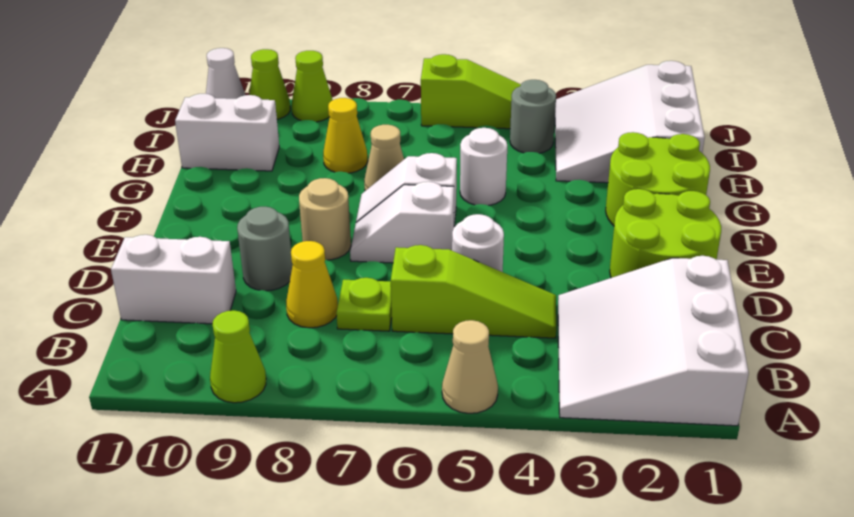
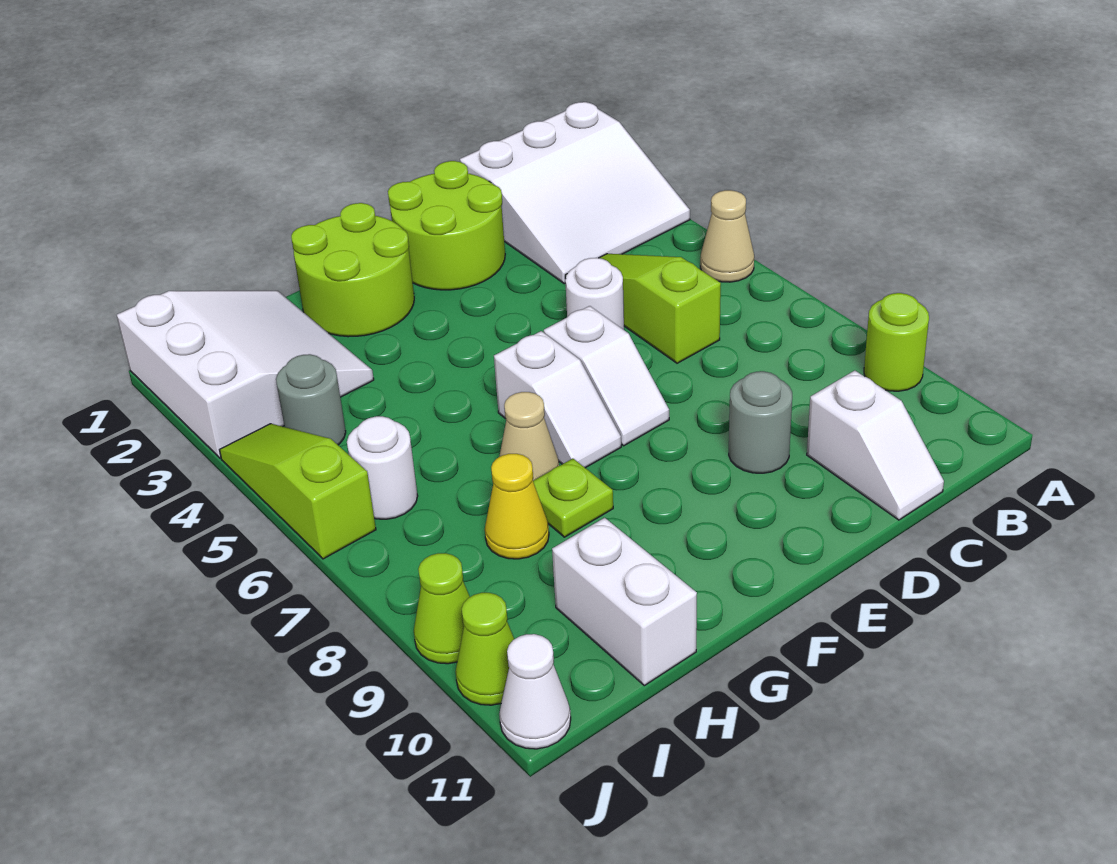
lime cone A9 level 1 -> lime round brick A9 level 1
lime plate C7 level 1 -> lime plate G8 level 1
yellow cone C8 level 1 -> none
white brick C10:C11 level 1 -> white slope C10:C11 level 1 top 10
tan round brick E8 level 1 -> none
white round brick G5 level 1 -> white round brick I6 level 1
white slope H1:J3 level 1 top 1 -> white slope H1:J3 level 1 top J

